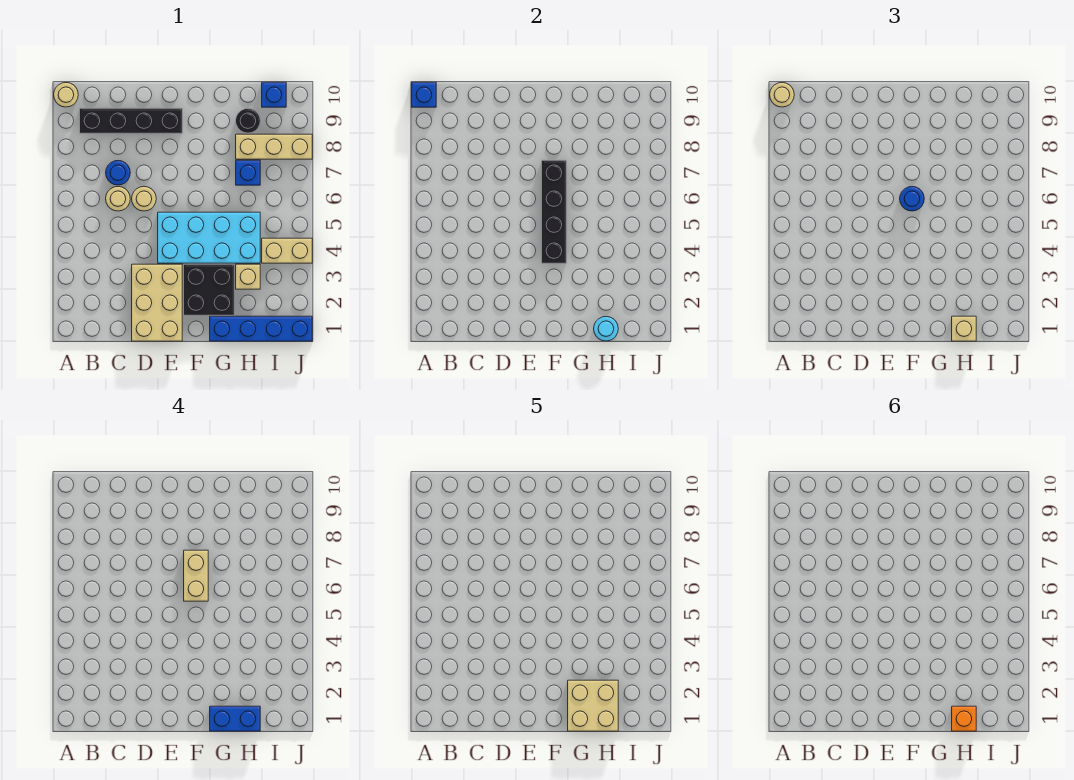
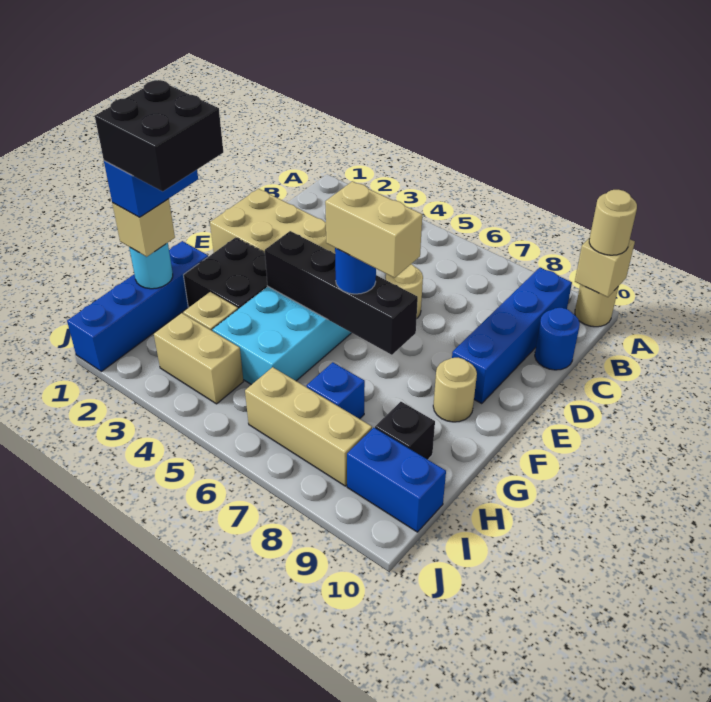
blue brick A10 level 2 -> tan brick A10 level 2
black brick B9:E9 level 1 -> blue brick B9:E9 level 1
tan round brick C6 level 1 -> tan round brick F9 level 1
blue round brick C7 level 1 -> blue round brick C10 level 1
tan brick G1:H2 level 5 -> black brick G1:H2 level 5
orange brick H1 level 6 -> none
tan brick H8:J8 level 1 -> tan brick I6:I8 level 1
black round brick H9 level 1 -> black brick H9 level 1
tan brick I4:J4 level 1 -> tan brick I3:I4 level 1
blue brick I10 level 1 -> blue brick I9:I10 level 1

